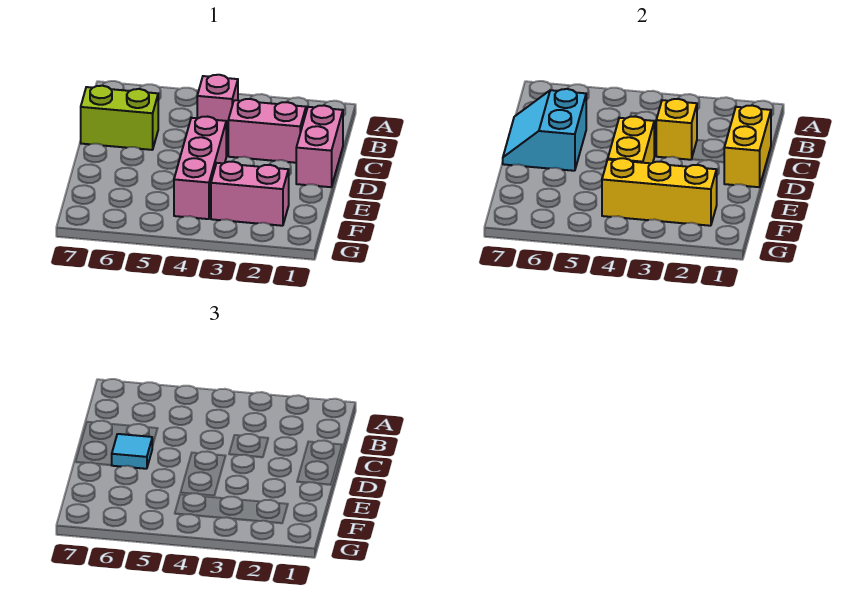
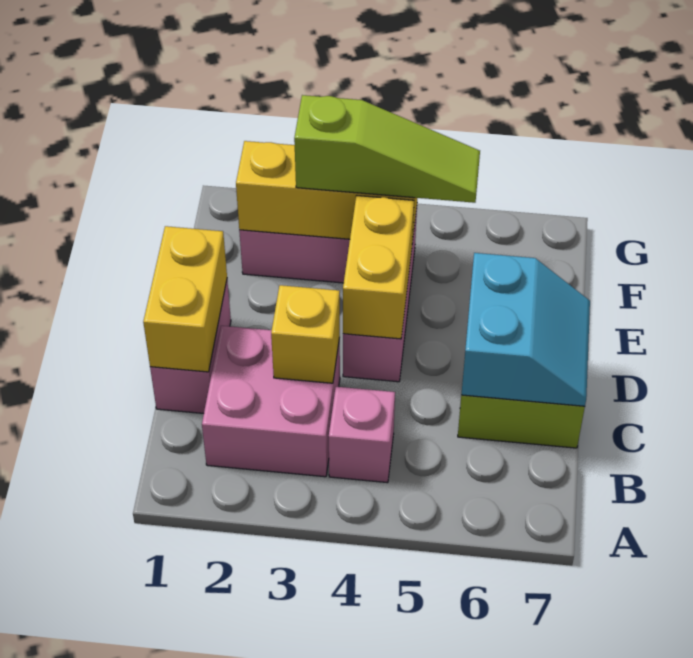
pink brick C2:C3 level 1 -> pink brick B2:C3 level 1
cyan tile D6 level 3 -> none
none -> lime slope F3:F5 level 3 top 3

